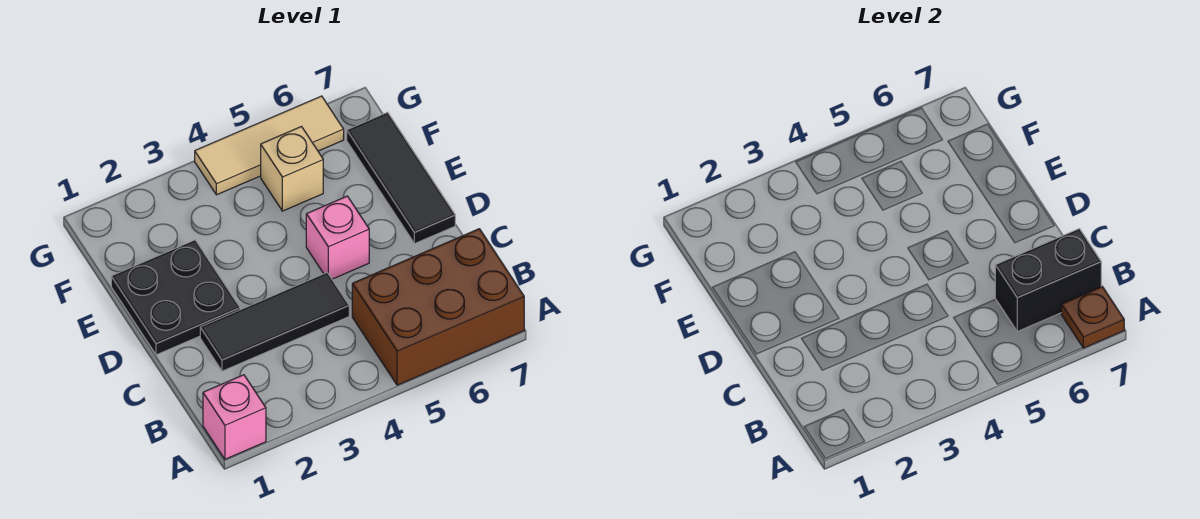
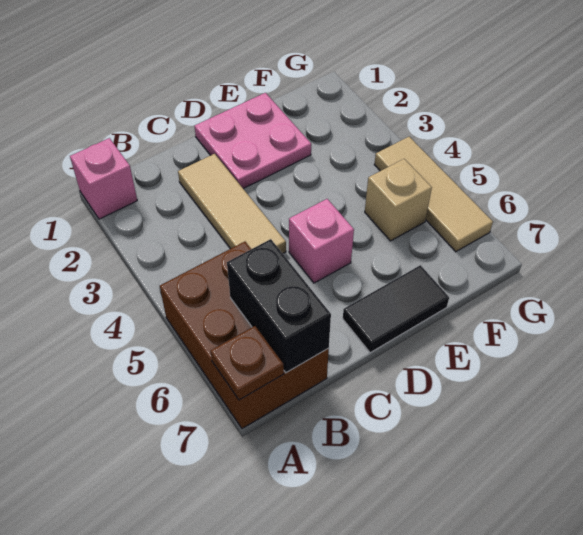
black tile C2:C4 level 1 -> tan tile C2:C4 level 1
black plate D1:E2 level 1 -> pink plate D1:E2 level 1
black tile D7:F7 level 1 -> black tile D7:E7 level 1

